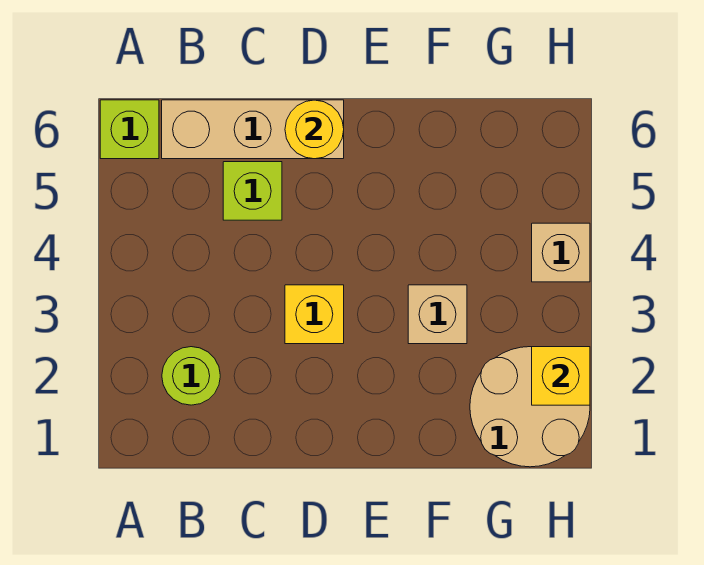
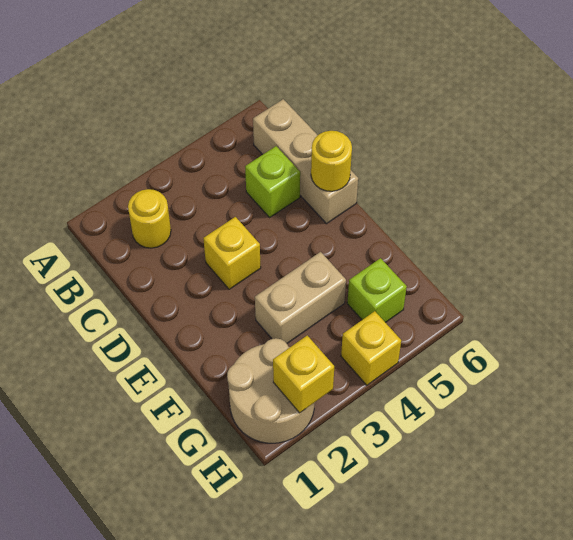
lime brick A6 level 1 -> lime brick G5 level 1
lime round brick B2 level 1 -> yellow round brick B2 level 1
tan brick F3 level 1 -> tan brick F3:F4 level 1
tan brick H4 level 1 -> yellow brick H4 level 1

